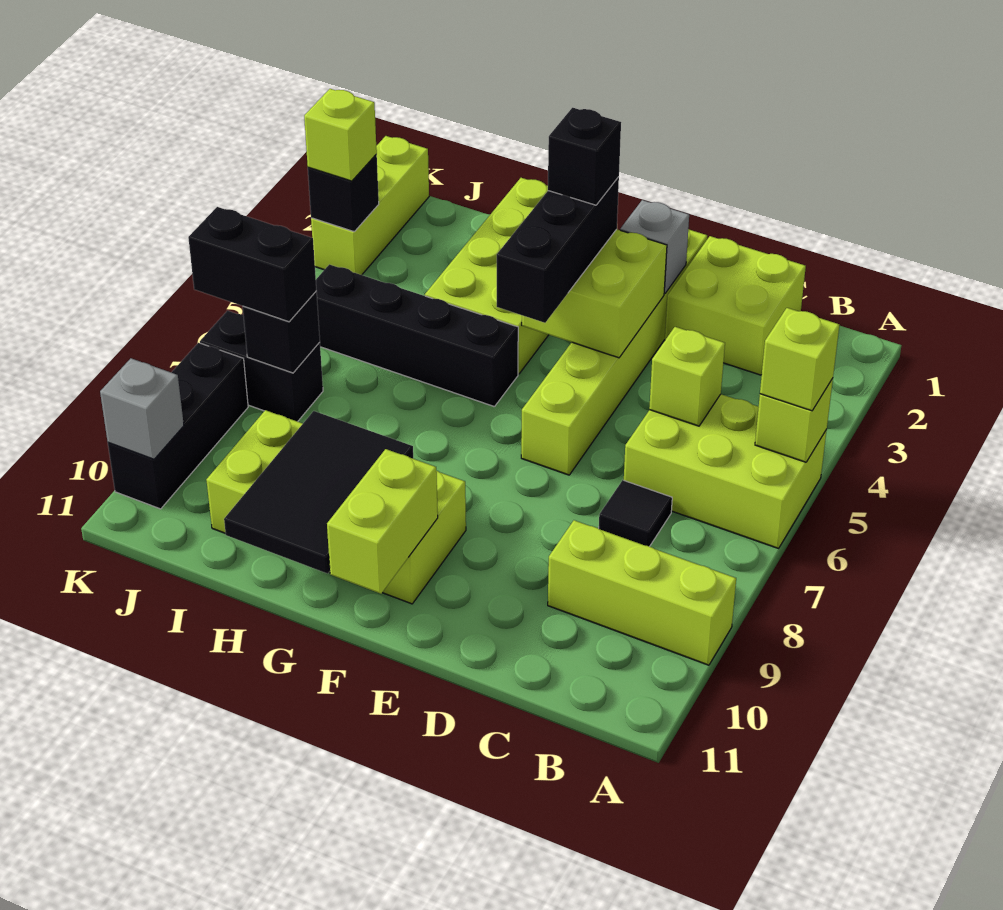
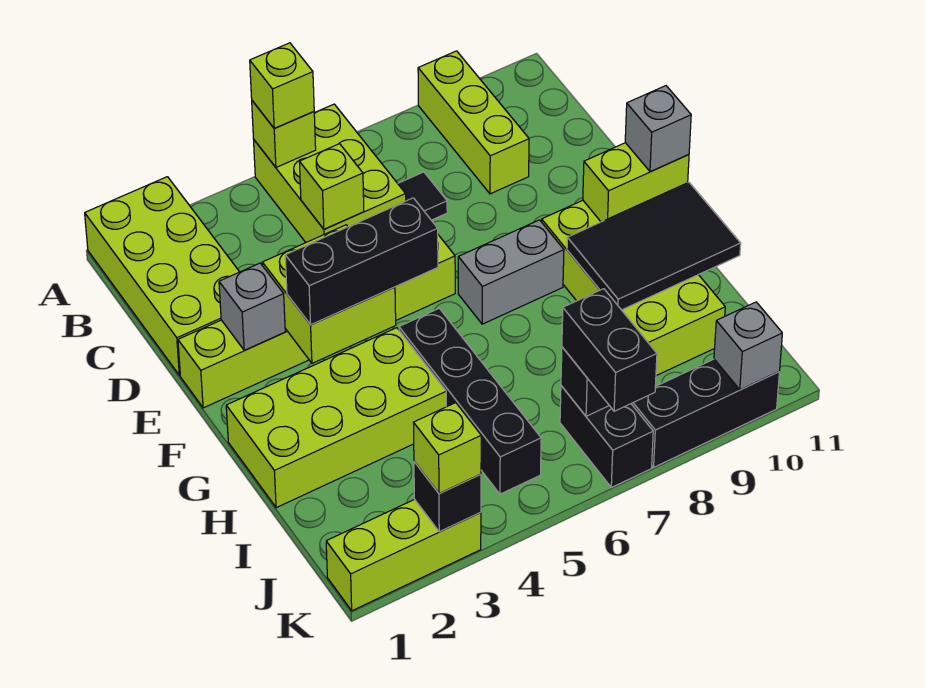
lime brick C1:D2 level 1 -> lime brick A1:D2 level 1
black brick F3 level 4 -> none
none -> grey brick F7:F8 level 1
none -> grey brick F11 level 3

